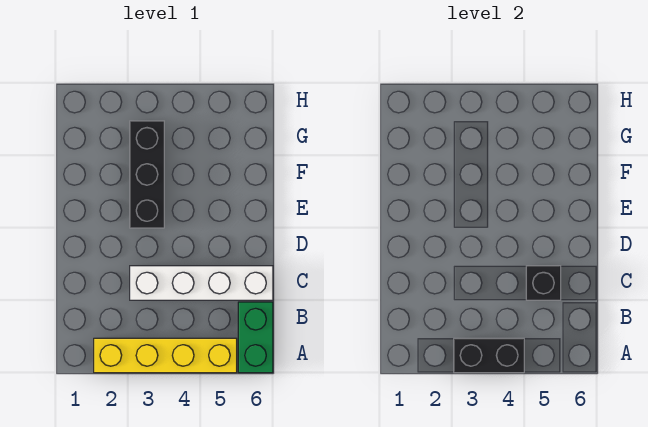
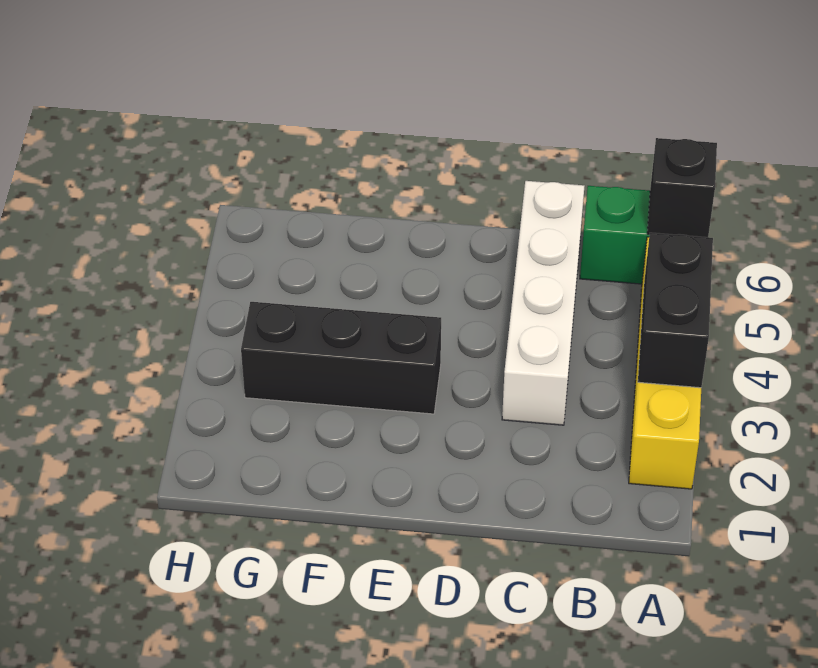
black brick C5 level 2 -> black brick A6 level 2

